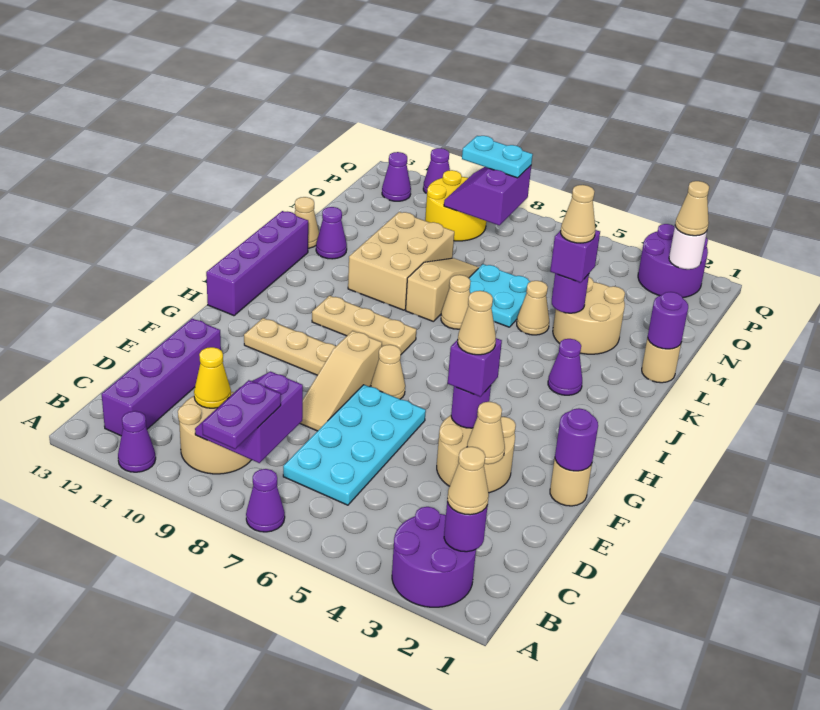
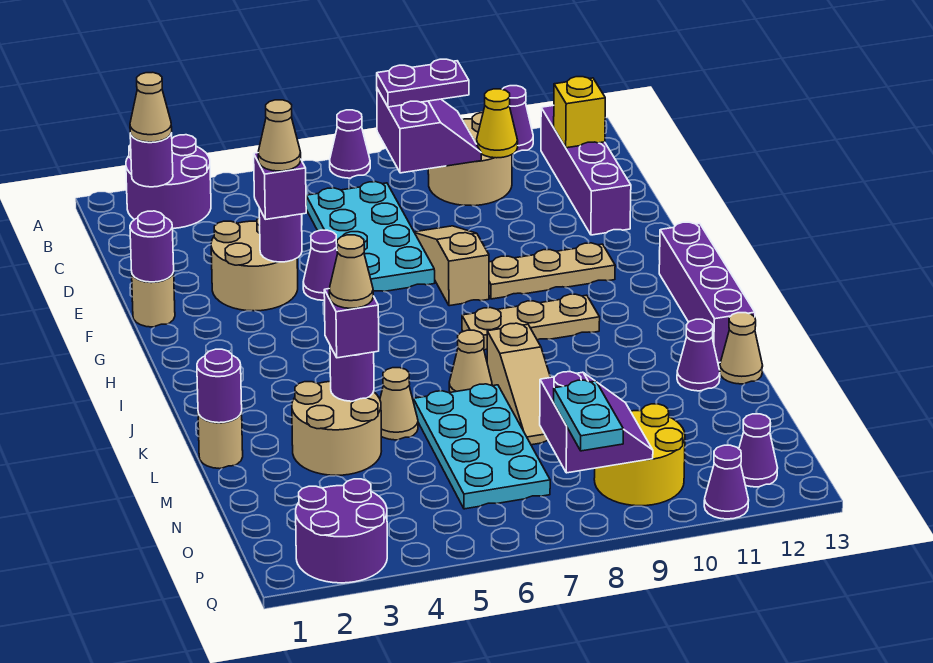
purple plate A8:B8 level 3 -> purple plate B8:B9 level 3
none -> yellow brick C12 level 2
tan cone E3 level 2 -> none
tan cone G7 level 1 -> none
purple cone J3 level 1 -> purple cone F5 level 1
tan brick K9:M10 level 1 -> none
cyan plate L6:M7 level 1 -> cyan plate L6:O7 level 1
white round brick P2 level 2 -> none
tan cone P2 level 3 -> none
cyan plate P8:P9 level 3 -> cyan plate P8:Q8 level 3

